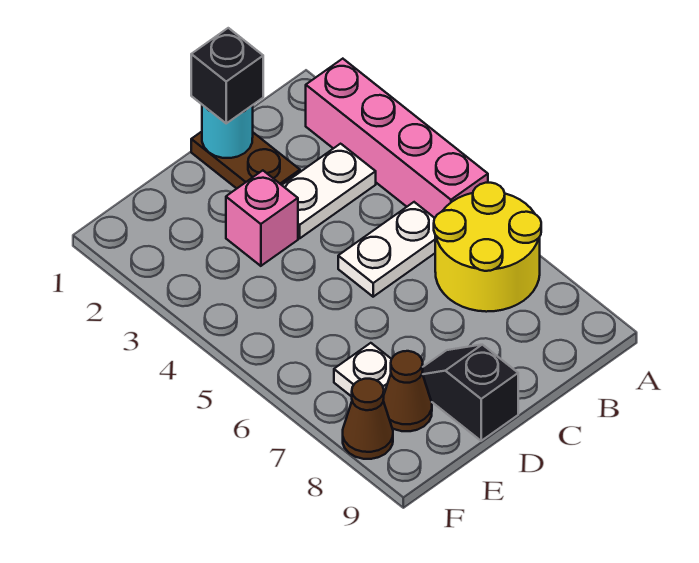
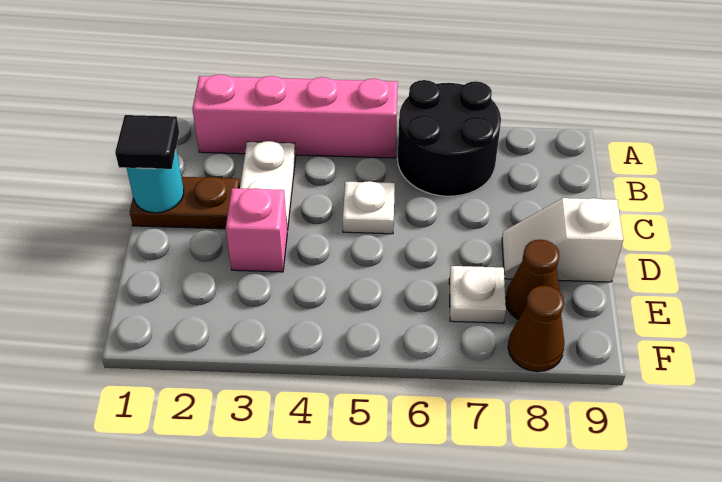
yellow round brick A6:B7 level 1 -> black round brick A6:B7 level 1
white plate B5:C5 level 1 -> white plate C5 level 1
black brick C1 level 3 -> black tile C1 level 3
black slope D8:D9 level 1 top 9 -> white slope D8:D9 level 1 top 9

